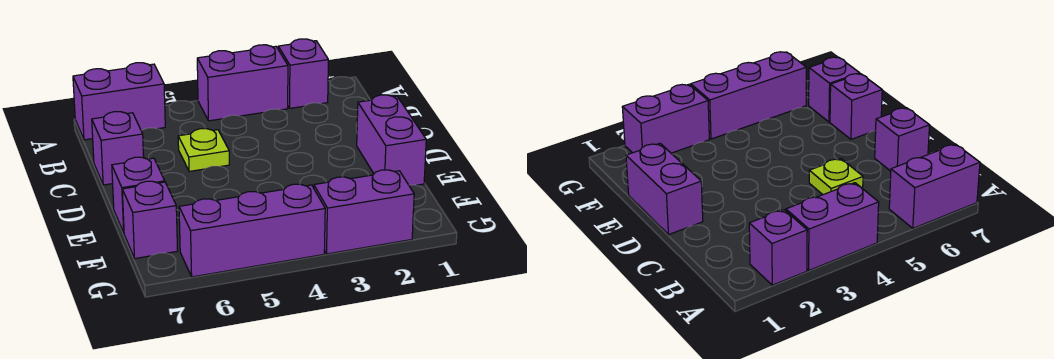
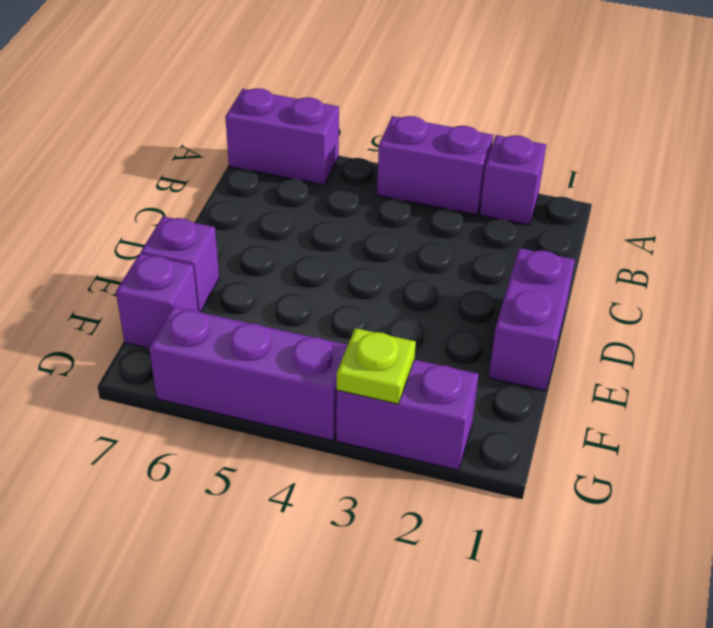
lime plate C5 level 1 -> lime plate G3 level 2
purple brick C7 level 1 -> none

